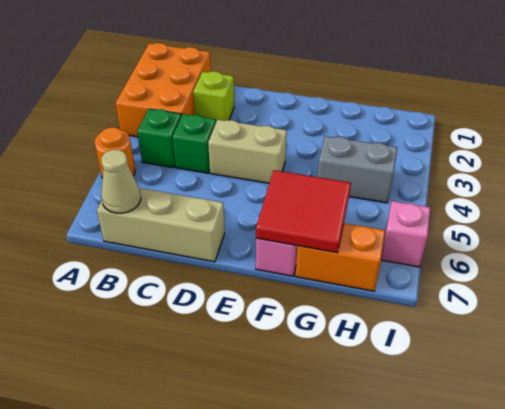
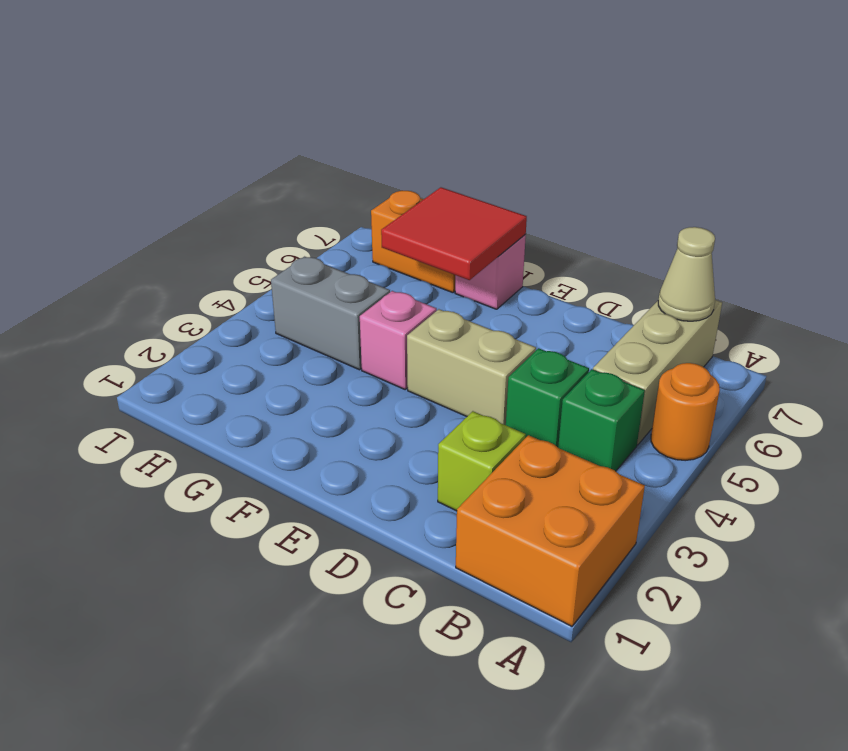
orange brick A1:B3 level 1 -> orange brick A1:B2 level 1
tan brick B7:D7 level 1 -> tan brick B5:B7 level 1
pink brick I6 level 1 -> pink brick F4 level 1

